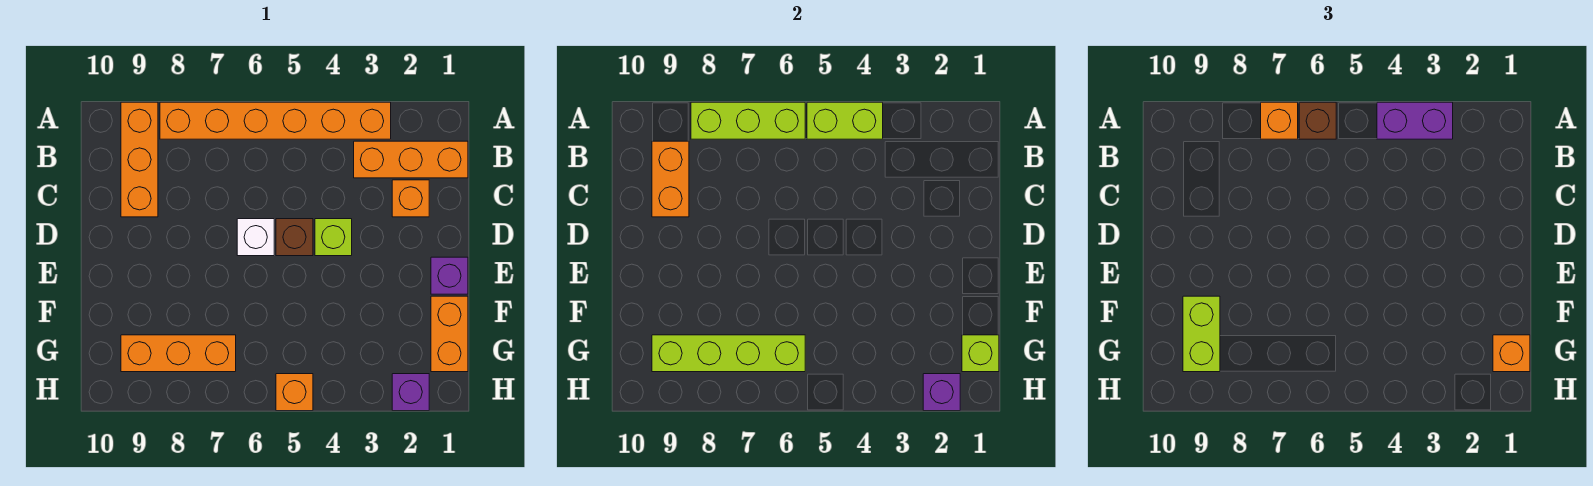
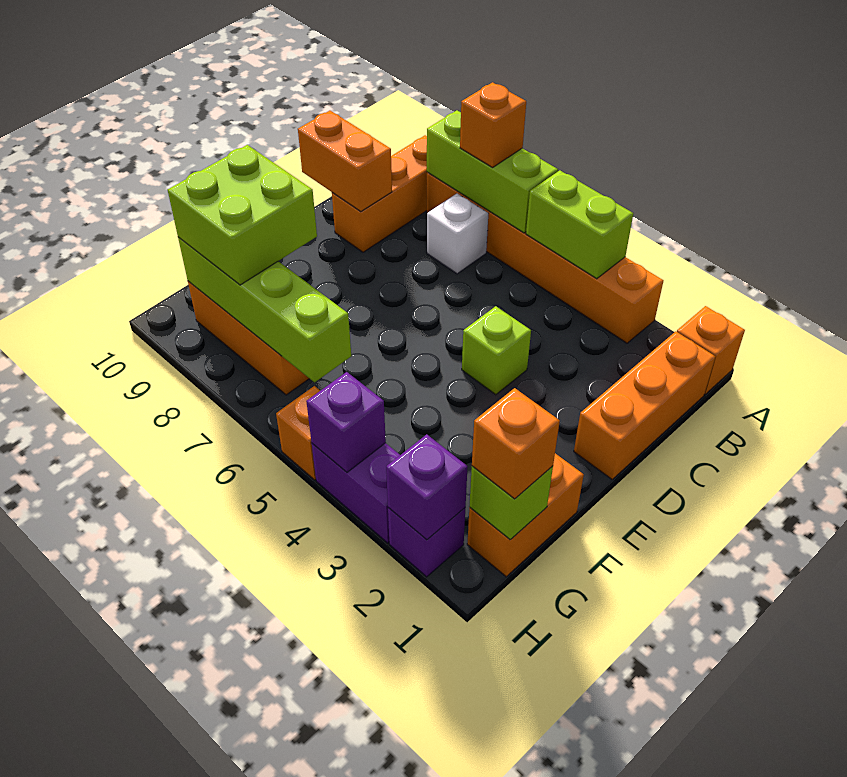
purple brick A3:A4 level 3 -> purple brick H3:H4 level 1
brown brick A6 level 3 -> none
orange brick B1:B3 level 1 -> orange brick B1:D1 level 1
orange brick B9:C9 level 2 -> orange brick C9:C10 level 2
orange brick C2 level 1 -> orange brick A1 level 1
brown brick D5 level 1 -> none
white brick D6 level 1 -> white brick B7 level 1
purple brick E1 level 1 -> purple brick H4 level 2
lime brick F9:G9 level 3 -> lime brick F8:G9 level 3

